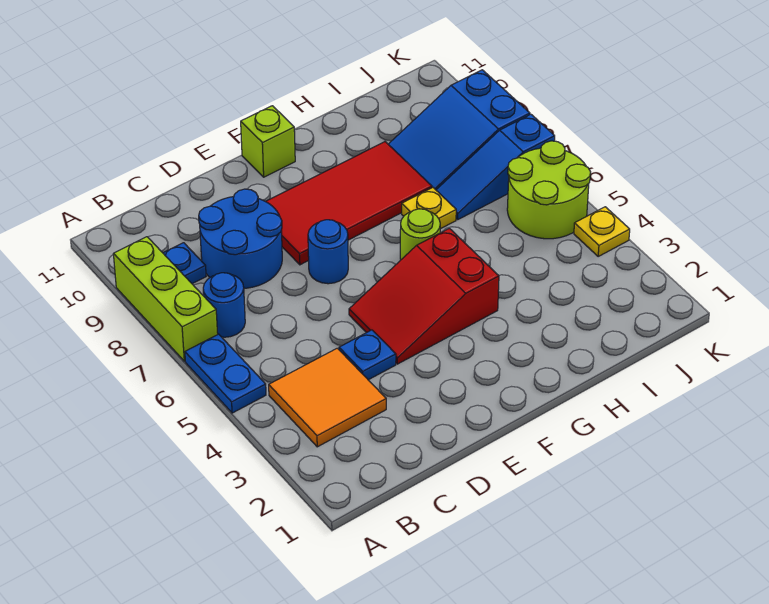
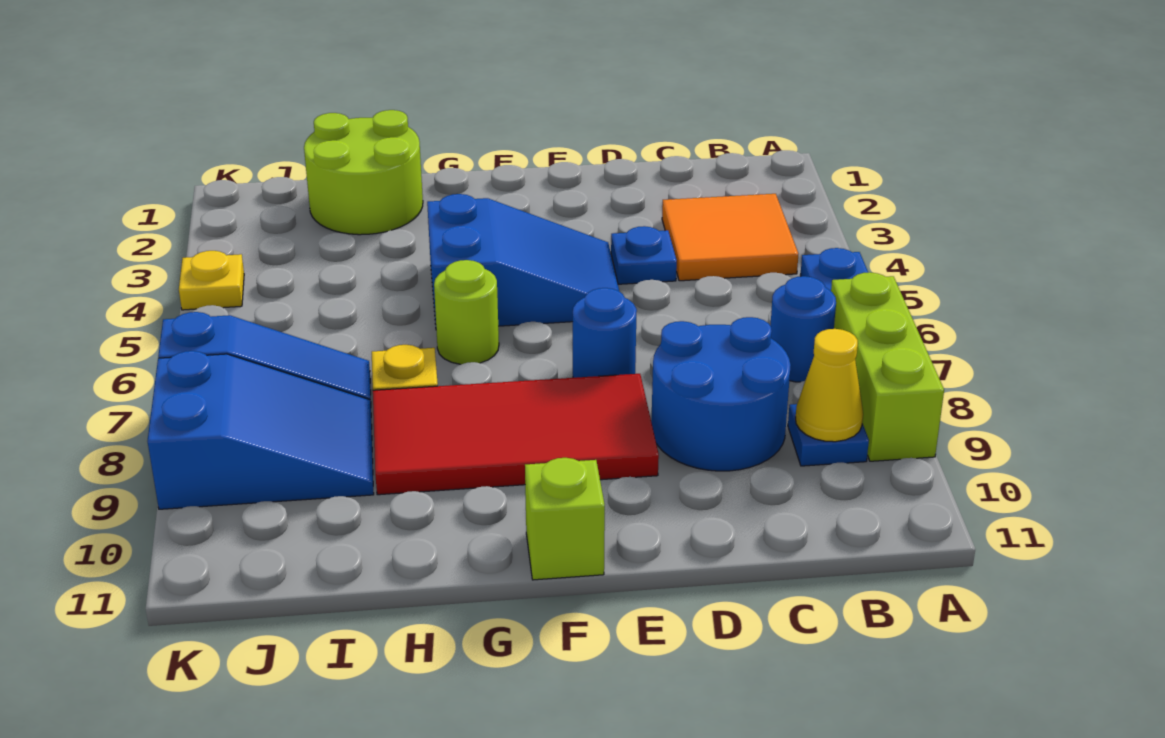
none -> yellow cone B9 level 2
red slope E4:G5 level 1 top G -> blue slope E4:G5 level 1 top G
lime round brick J5:K6 level 1 -> lime round brick H1:I2 level 1

